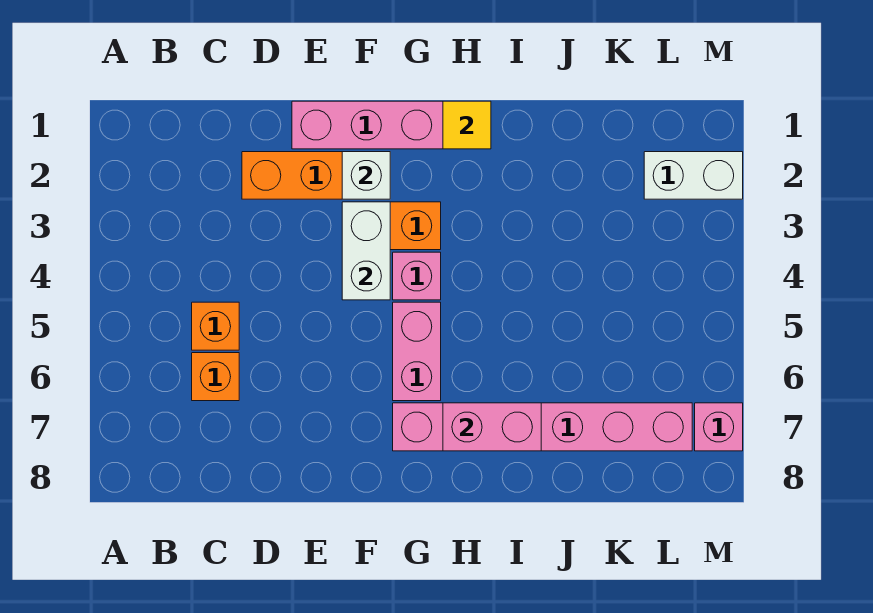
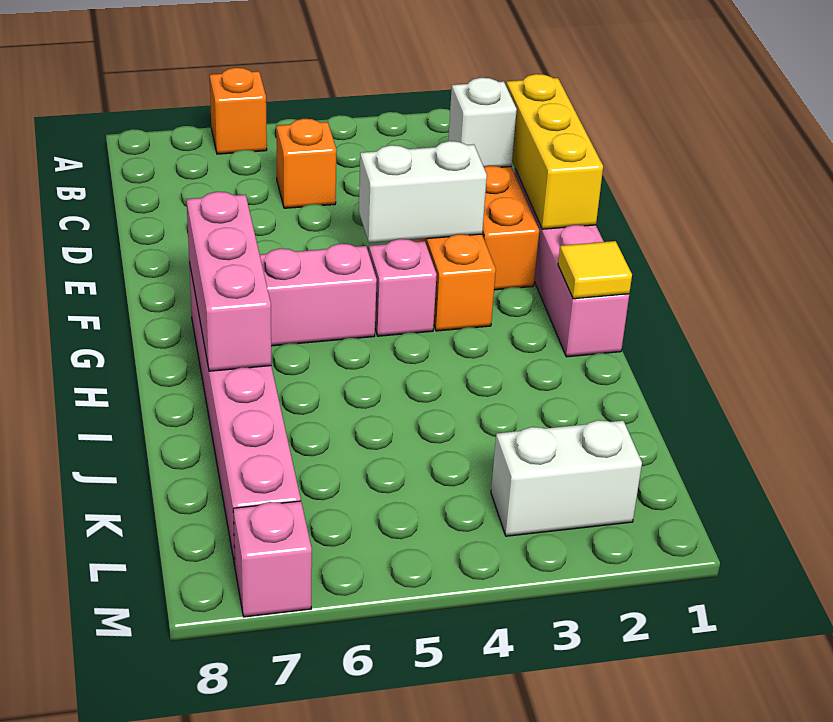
orange brick C6 level 1 -> orange brick A6 level 1
none -> yellow brick D1:F1 level 2
white brick F2 level 2 -> white brick D2 level 2
pink brick H7:I7 level 2 -> pink brick G7:I7 level 2
white brick L2:M2 level 1 -> white brick L2:L3 level 1

